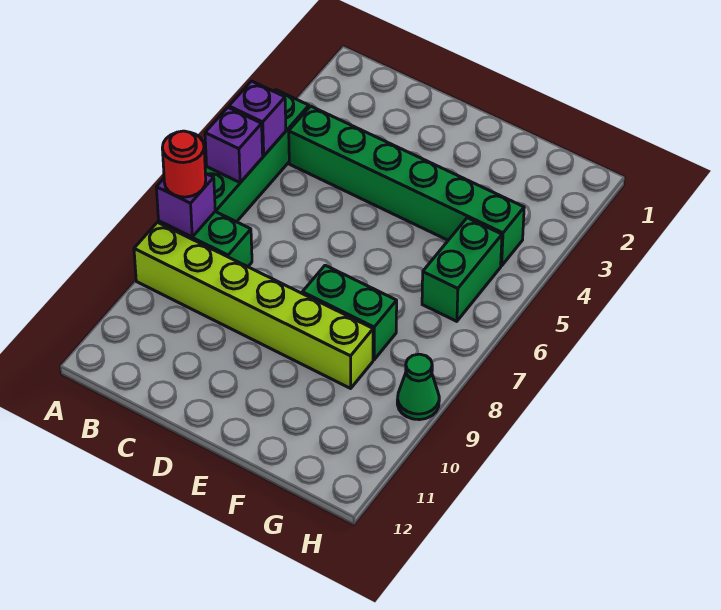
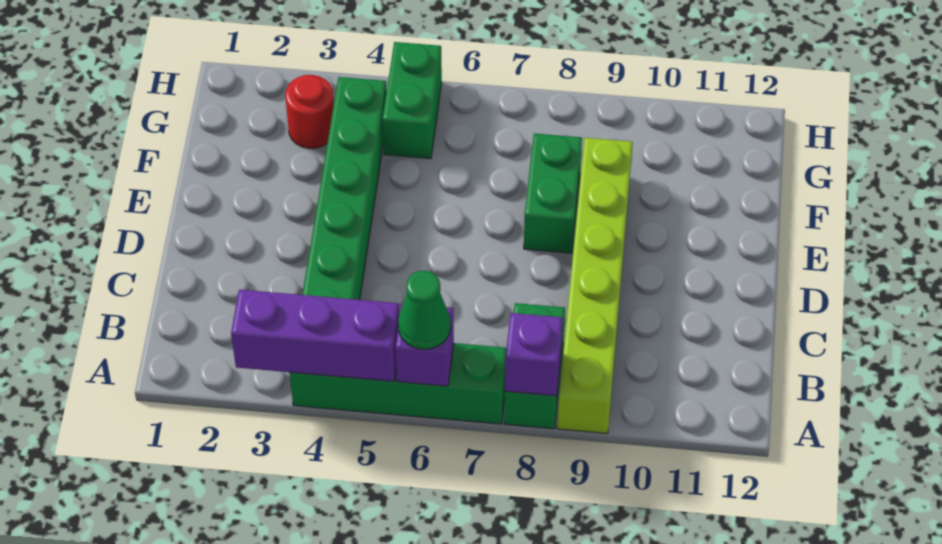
purple brick A5 level 2 -> purple brick A3:A5 level 2
red round brick A8 level 3 -> red round brick G3 level 1
green brick G5:G6 level 1 -> green brick G5:H5 level 1
green cone H9 level 1 -> green cone A6 level 3

